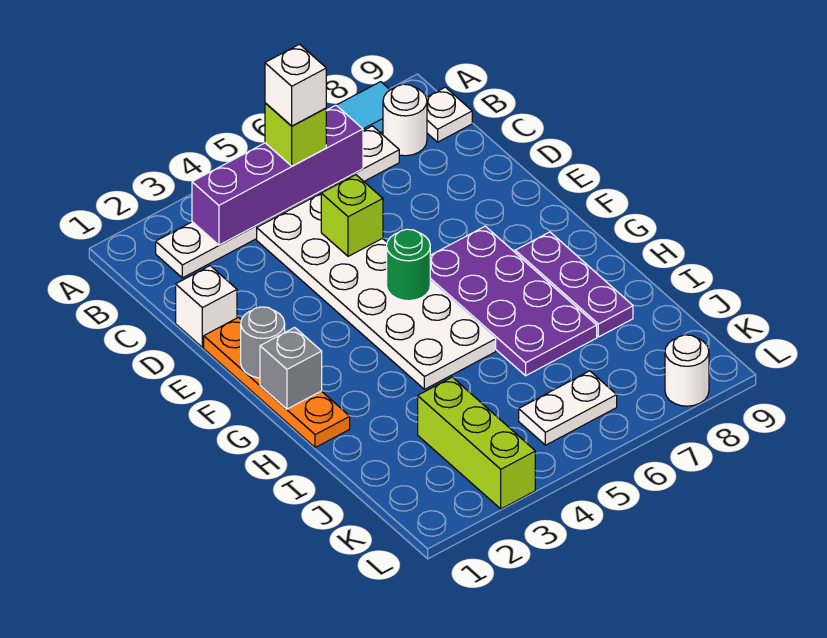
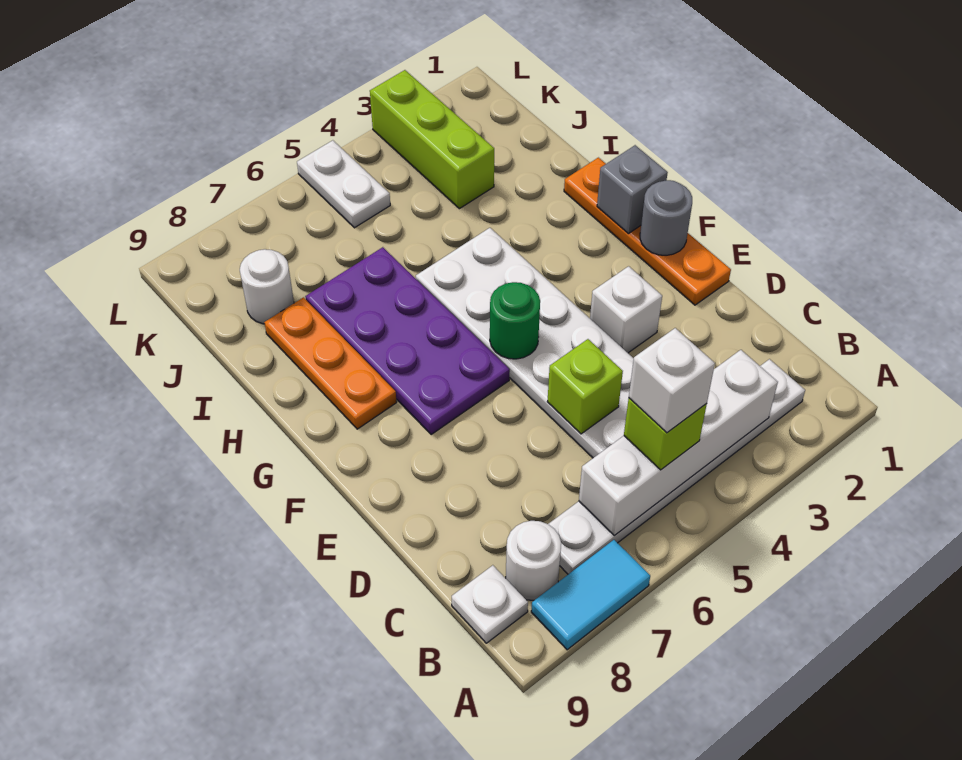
purple brick B3:B6 level 2 -> white brick B3:B6 level 2
white brick D1 level 1 -> white brick E3 level 1
purple plate G8:I8 level 1 -> orange plate G8:I8 level 1
white plate K5:K6 level 1 -> white plate K5:L5 level 1
white round brick L8 level 1 -> white round brick J8 level 1

